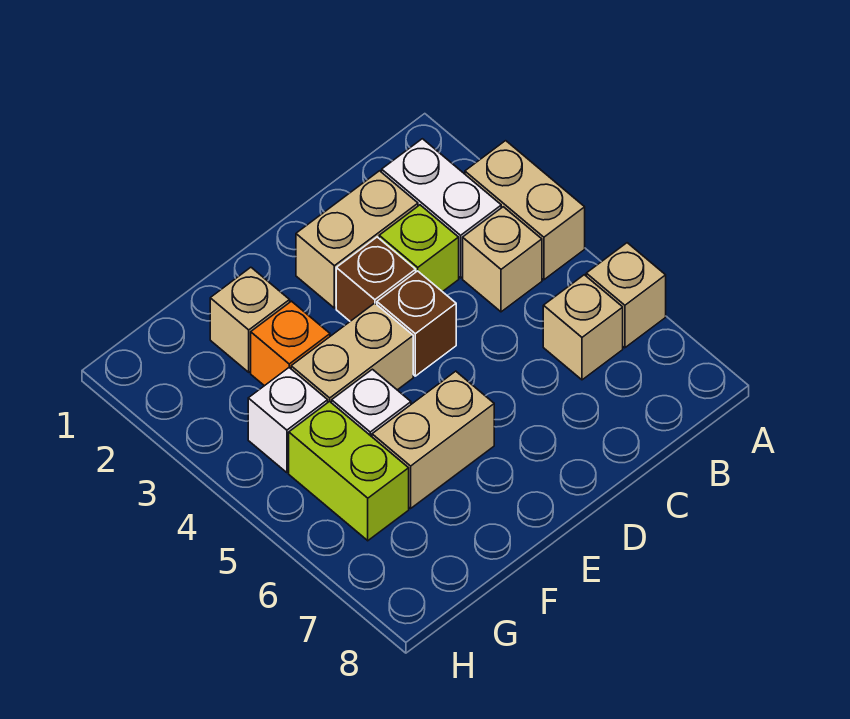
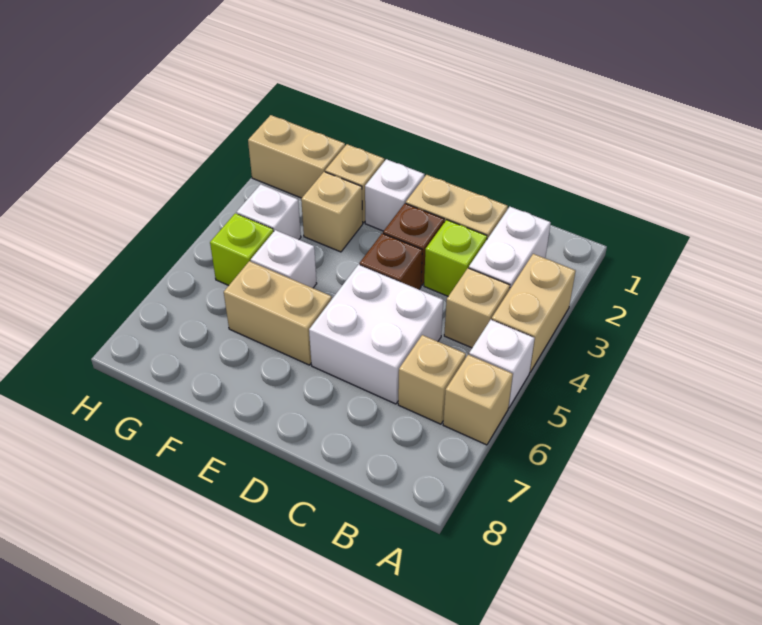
none -> white brick A5 level 1
none -> white brick C5:D6 level 1
none -> white brick E2 level 1
tan brick E4:F4 level 1 -> tan brick G2:H2 level 1
orange brick F3 level 1 -> tan brick F3 level 1
lime brick G5:G6 level 1 -> lime brick G5 level 1

